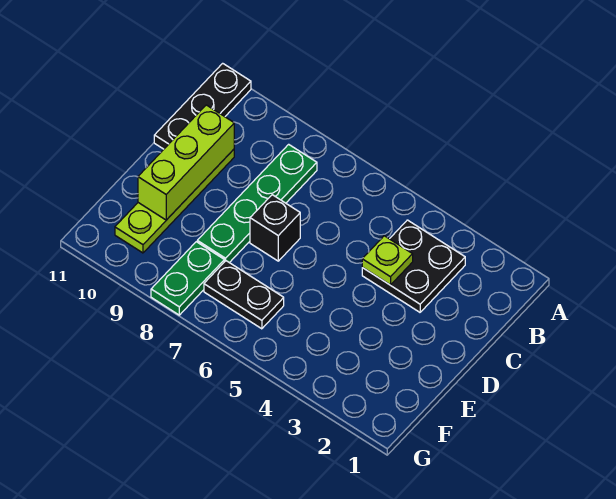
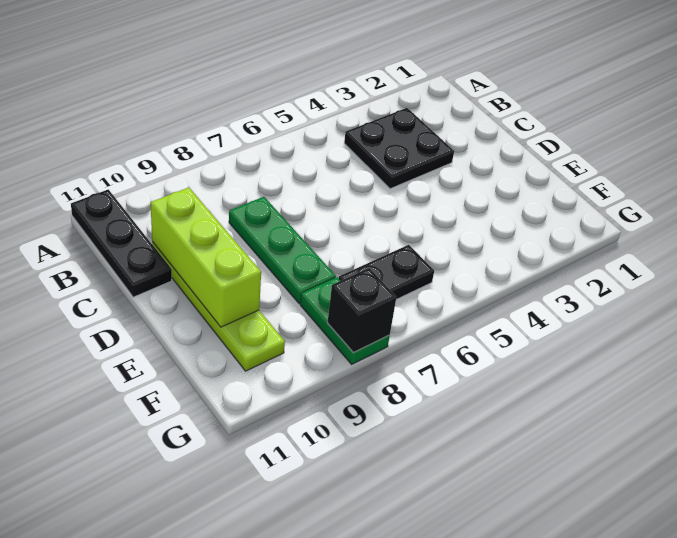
green plate B8:E8 level 1 -> green plate C8:E8 level 1
lime plate C4 level 2 -> none
black brick D7 level 1 -> black brick G8 level 2

